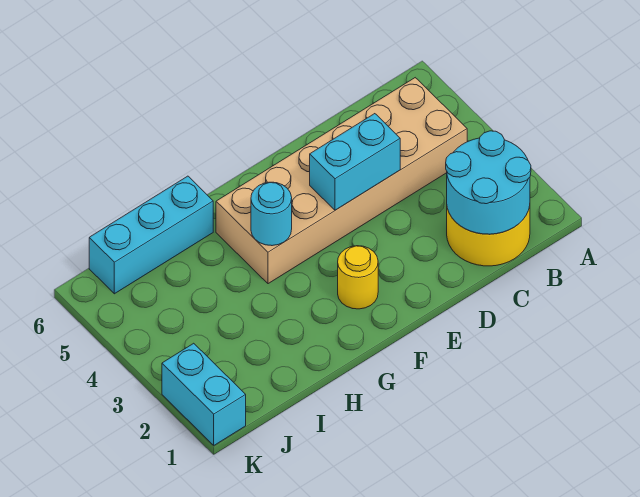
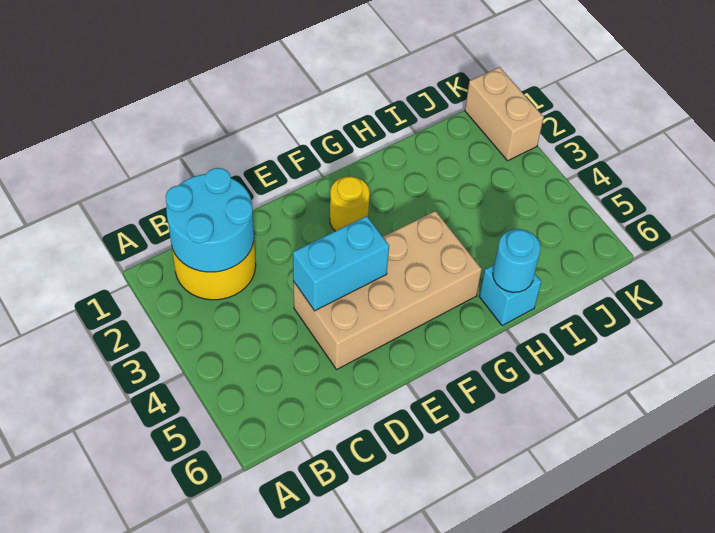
tan brick B4:G5 level 1 -> tan brick D4:G5 level 1
cyan round brick G4 level 2 -> cyan round brick H6 level 2
cyan brick H6:J6 level 1 -> cyan brick H6 level 1
cyan brick K1:K2 level 1 -> tan brick K1:K2 level 1

